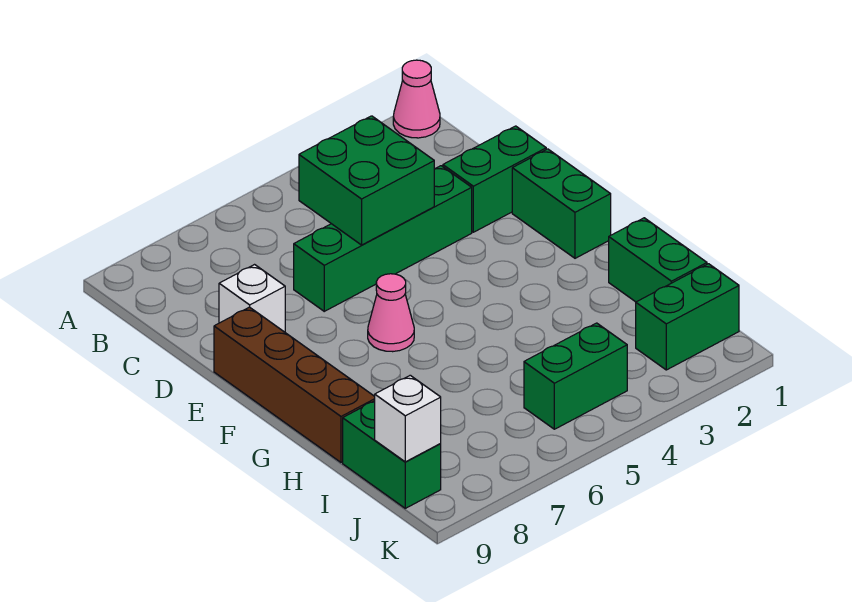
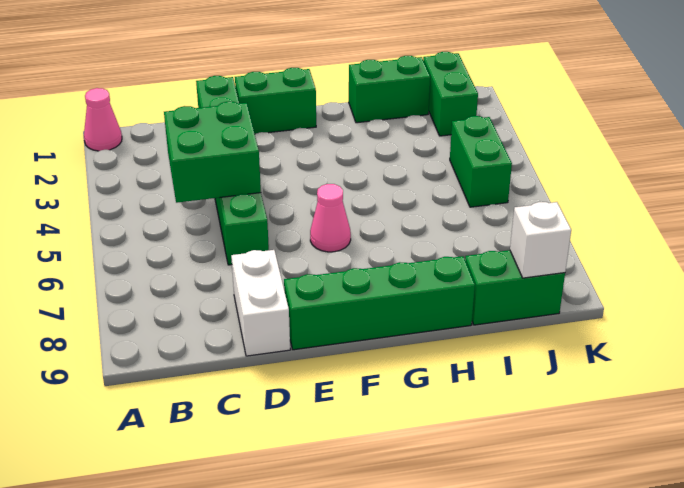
white brick D8 level 1 -> white brick D8:D9 level 1
brown brick E9:H9 level 1 -> green brick E9:H9 level 1

